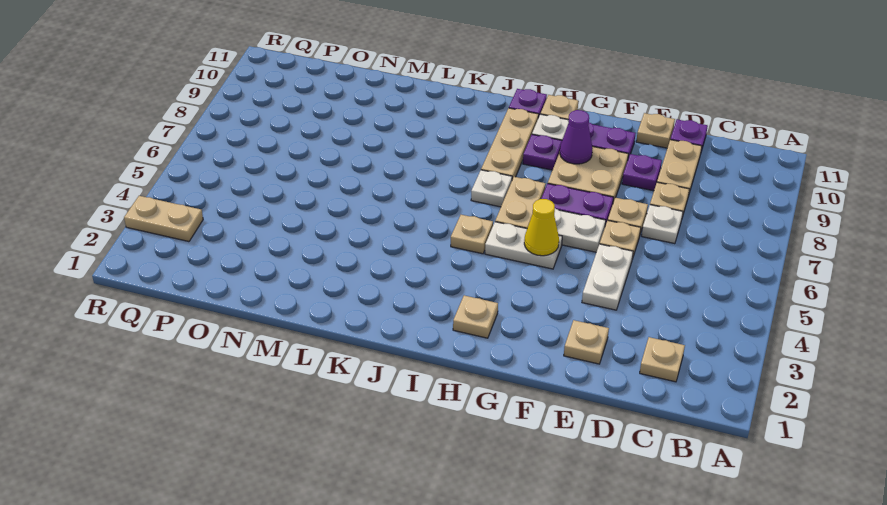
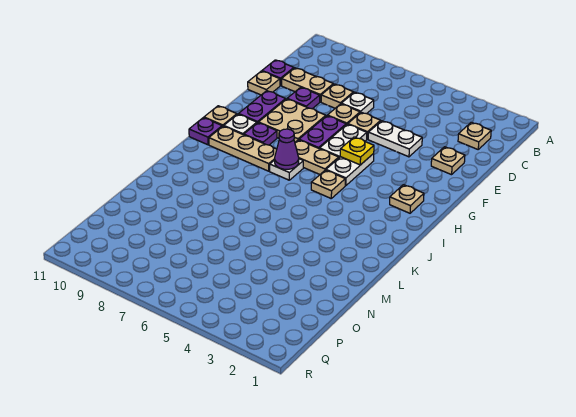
yellow cone G5 level 2 -> yellow plate G5 level 2
purple cone G9 level 2 -> purple cone I7 level 2
tan plate Q3:R3 level 1 -> none

